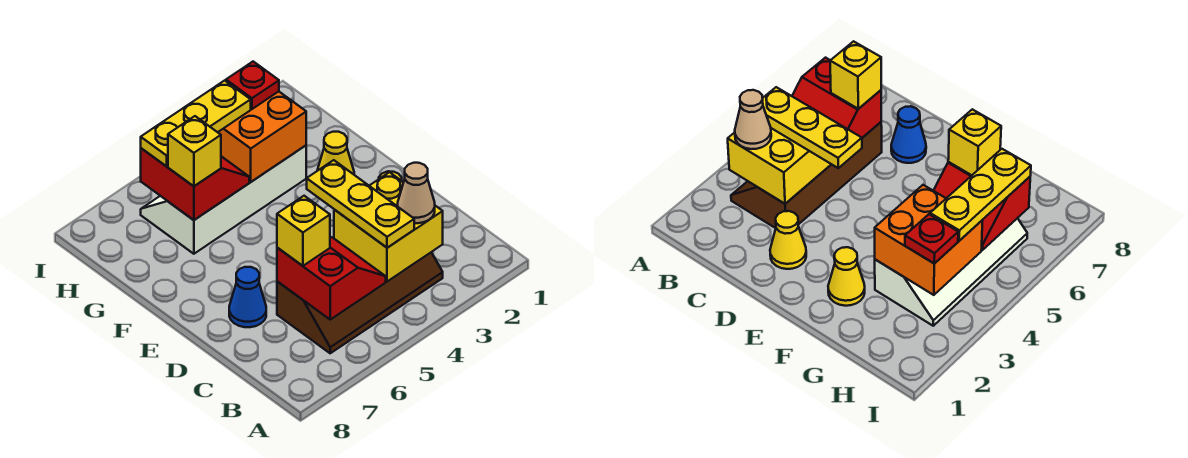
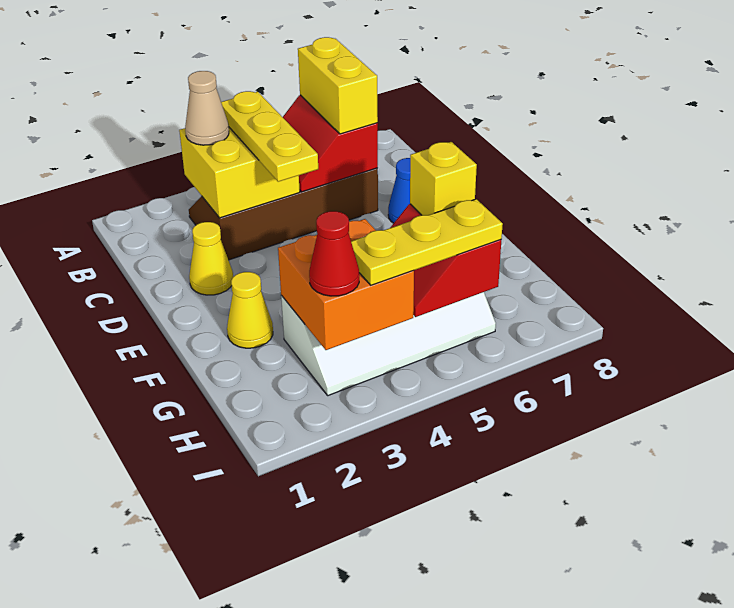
yellow brick C6 level 3 -> yellow brick B6:C6 level 3
red plate H3 level 3 -> red cone H3 level 3

